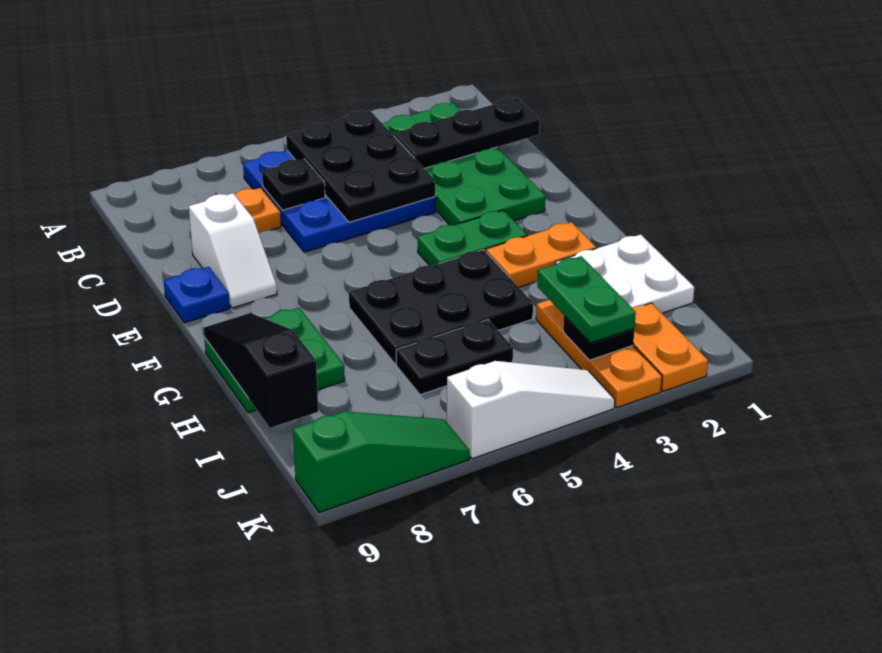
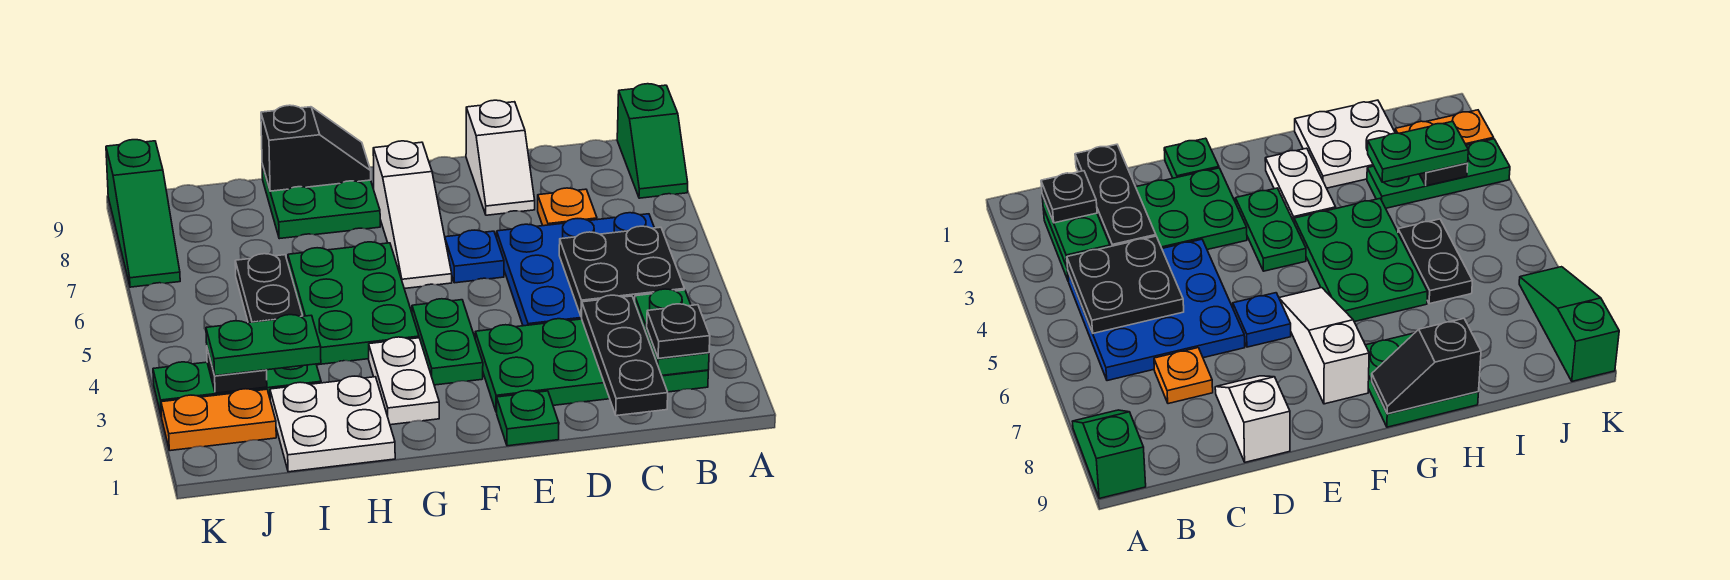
none -> green slope A8:A9 level 1 top 9
none -> green plate B2:B3 level 2
black plate B4:D5 level 2 -> black plate B4:C5 level 2
black plate C6 level 2 -> black plate B2 level 3
white slope D8:E8 level 1 top D -> white slope D8:D9 level 1 top 9
none -> green plate E1 level 1
blue plate E9 level 1 -> blue plate E6 level 1
orange plate G2:G3 level 1 -> white plate G2:G3 level 1
black plate G4:H6 level 1 -> green plate G4:H6 level 1
black slope G9:I9 level 2 top I -> black slope G9:H9 level 2 top H
orange plate I3:K3 level 1 -> green plate I3:K3 level 1
white slope K4:K6 level 1 top 6 -> white slope F6:F8 level 1 top 8

